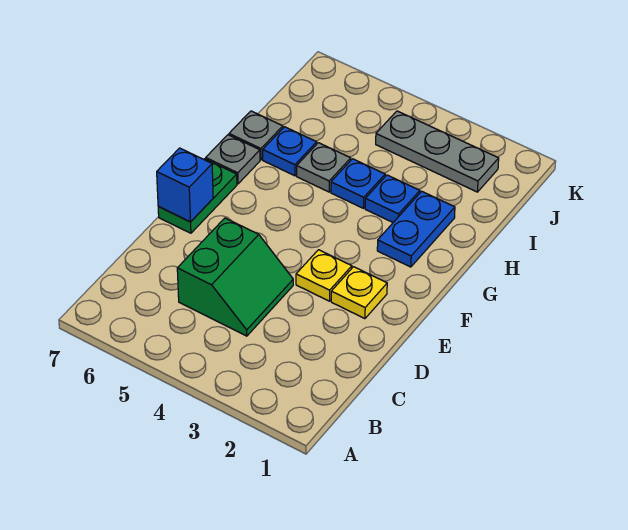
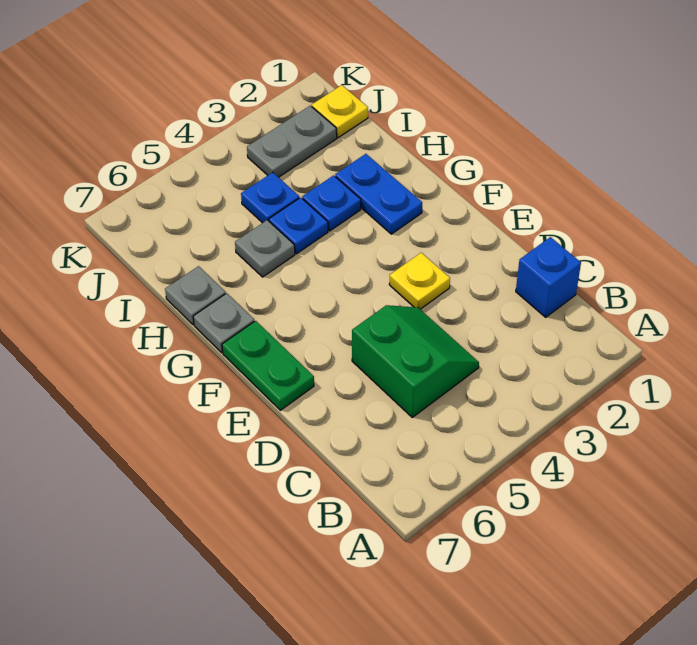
yellow plate E2 level 1 -> yellow plate J1 level 1
blue brick E7 level 2 -> blue brick C1 level 1
blue plate H6 level 1 -> blue plate I4 level 1
grey plate J2:J4 level 1 -> grey plate J2:J3 level 1

